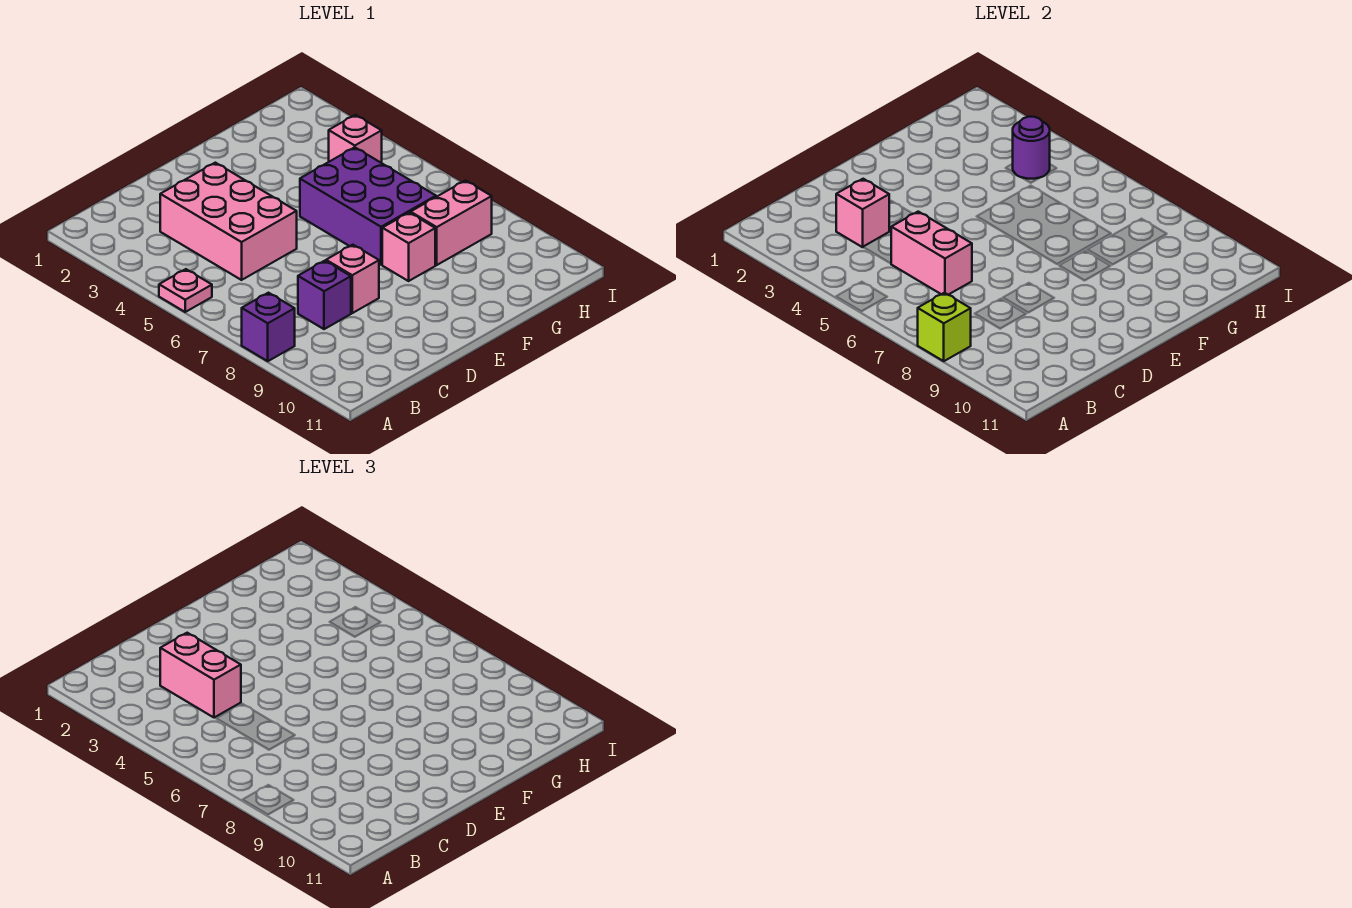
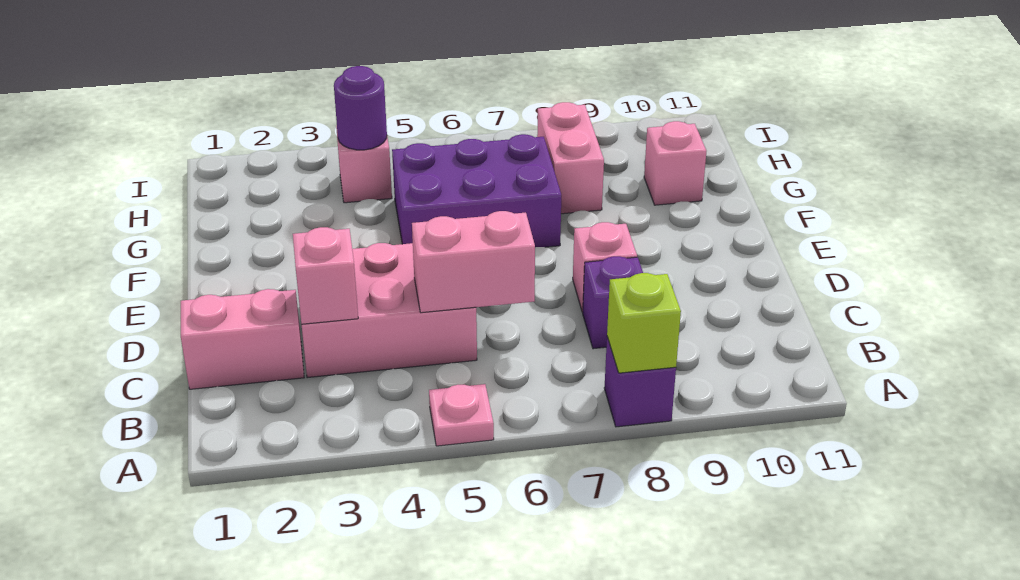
pink brick C3:C4 level 3 -> pink brick C1:C2 level 1
pink brick F8 level 1 -> pink brick G10 level 1

